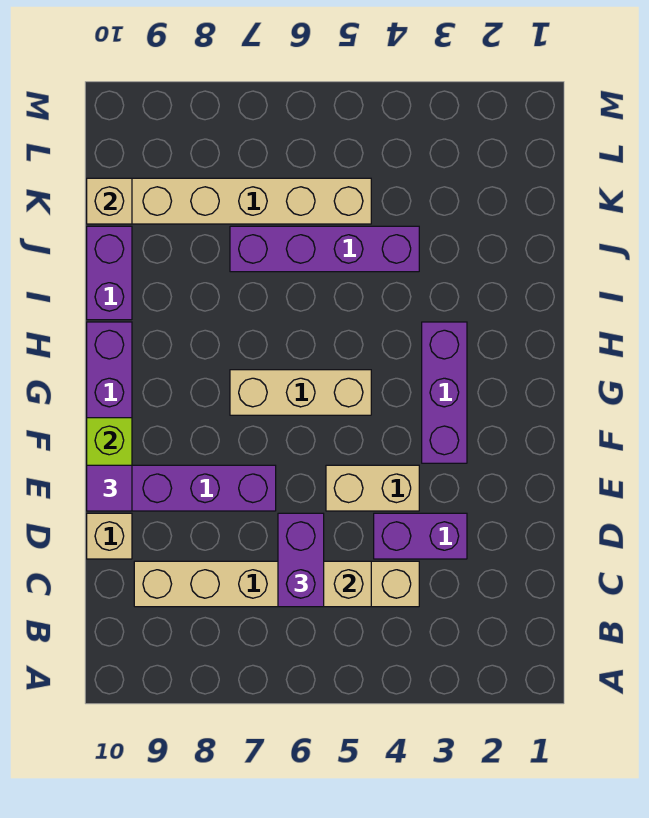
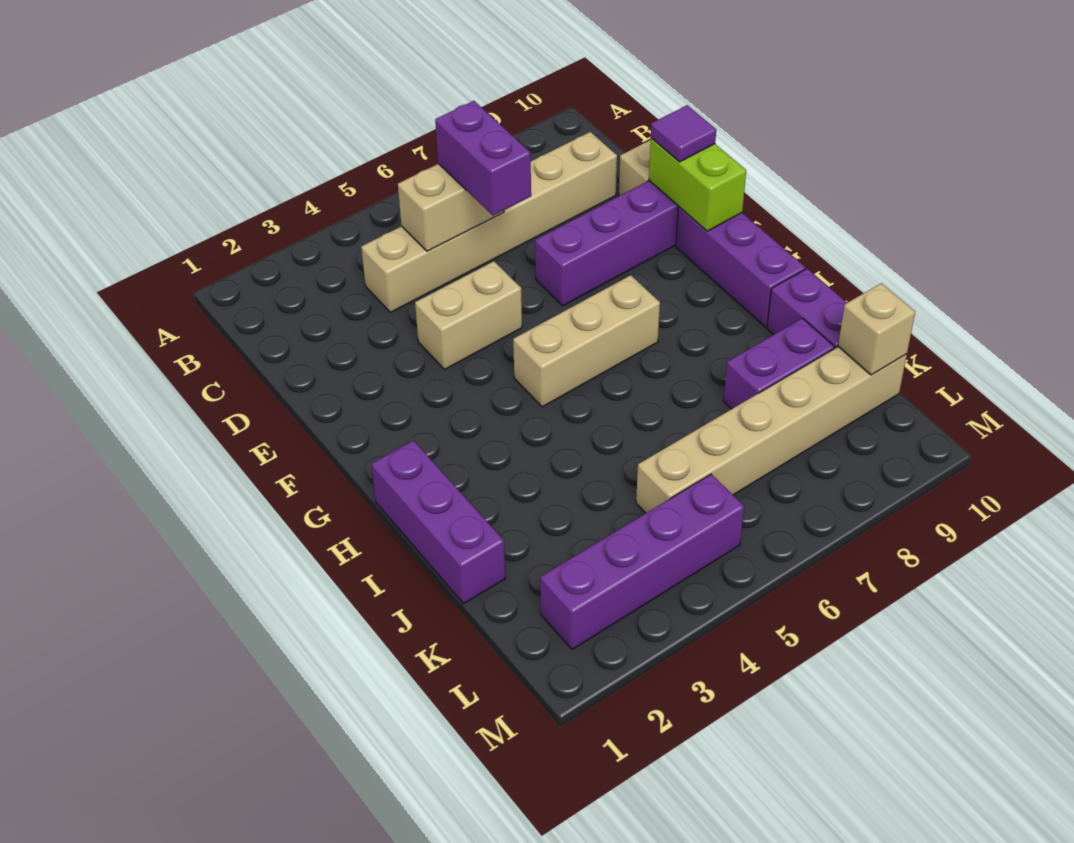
purple brick D3:D4 level 1 -> purple brick J8:J9 level 1
purple brick F3:H3 level 1 -> purple brick H1:J1 level 1
purple brick J4:J7 level 1 -> purple brick L2:L5 level 1

